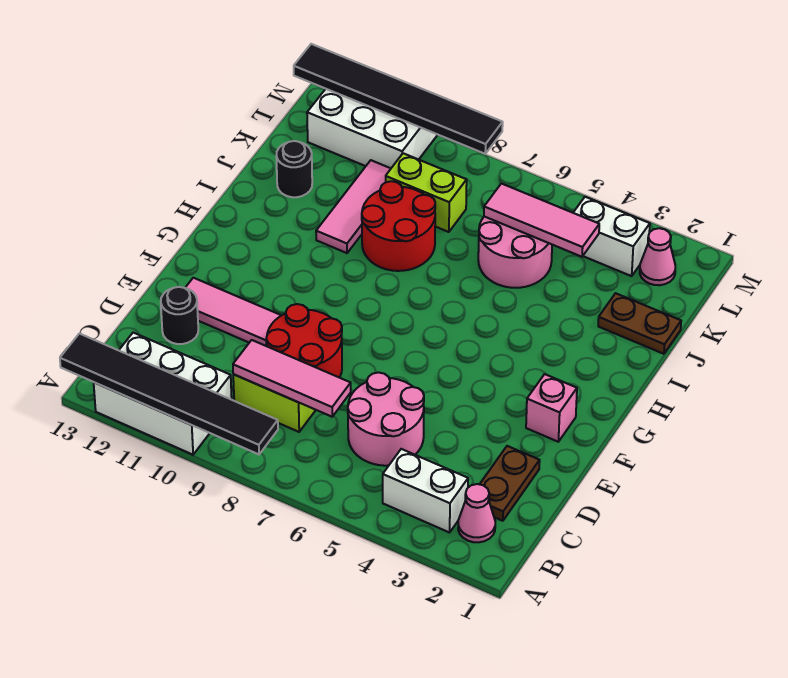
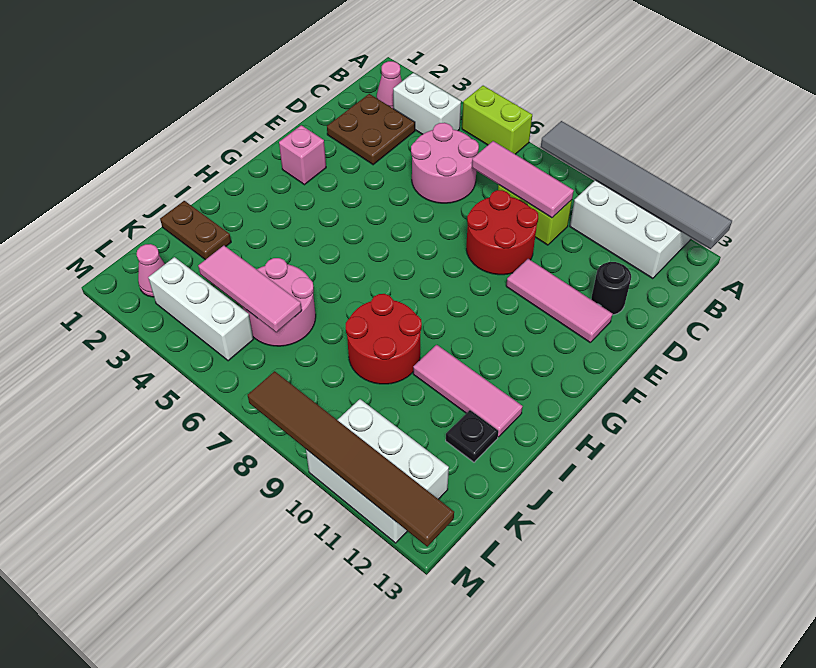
black tile A8:A13 level 2 -> grey tile A8:A13 level 2
brown plate C2:D2 level 1 -> brown plate C2:D3 level 1
pink tile I10:K10 level 1 -> pink tile I10:I12 level 1
black round brick J12 level 1 -> black plate J12 level 1
lime brick K8:K9 level 1 -> lime brick A5:A6 level 1
white brick L3:L4 level 1 -> white brick L3:L5 level 1
black tile M8:M13 level 2 -> brown tile M8:M13 level 2

